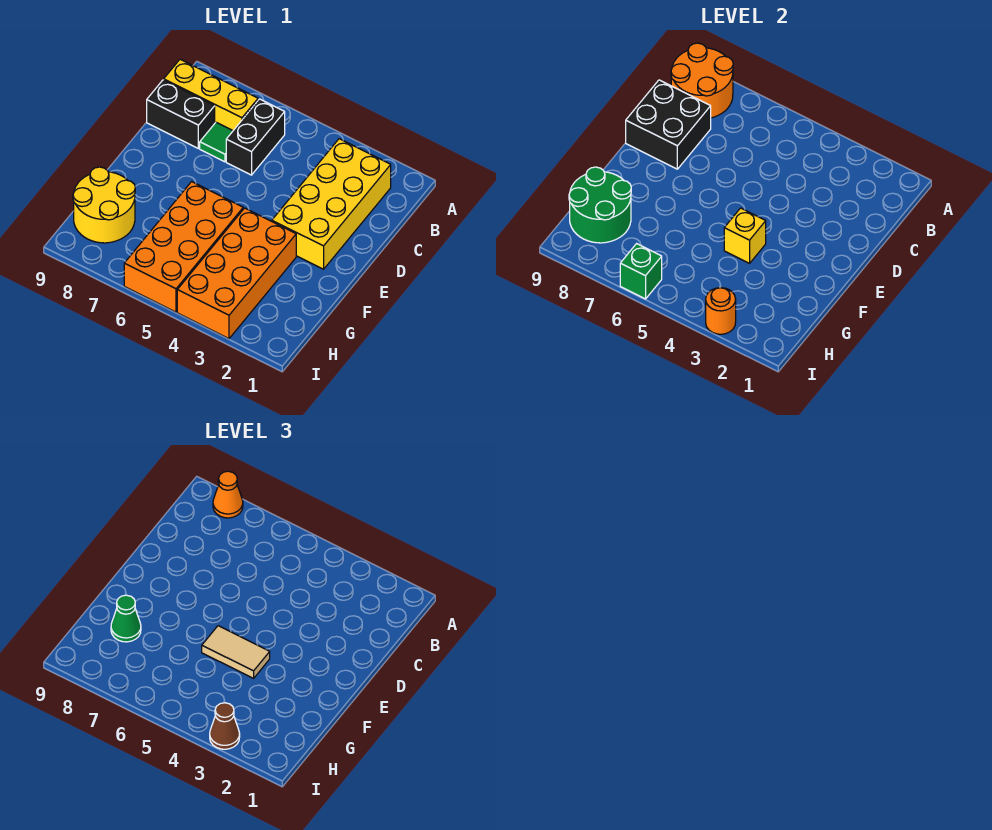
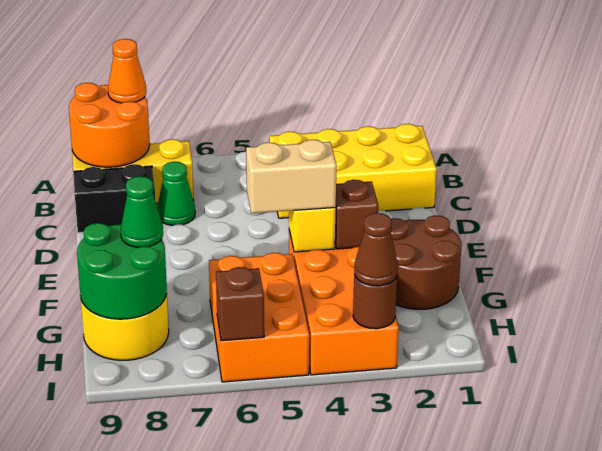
yellow brick B2:E3 level 1 -> yellow brick B1:C4 level 1
black brick B6:C6 level 1 -> none
green tile C7 level 1 -> green cone C7 level 1
black brick C8:D9 level 2 -> none
none -> brown round brick F1:G2 level 1
none -> brown brick F3 level 2
tan tile F4:F5 level 3 -> tan brick F4:F5 level 3
orange brick F5:I6 level 1 -> orange brick G5:I6 level 1
orange round brick I3 level 2 -> brown round brick I3 level 2
green brick I6 level 2 -> brown brick I6 level 2

